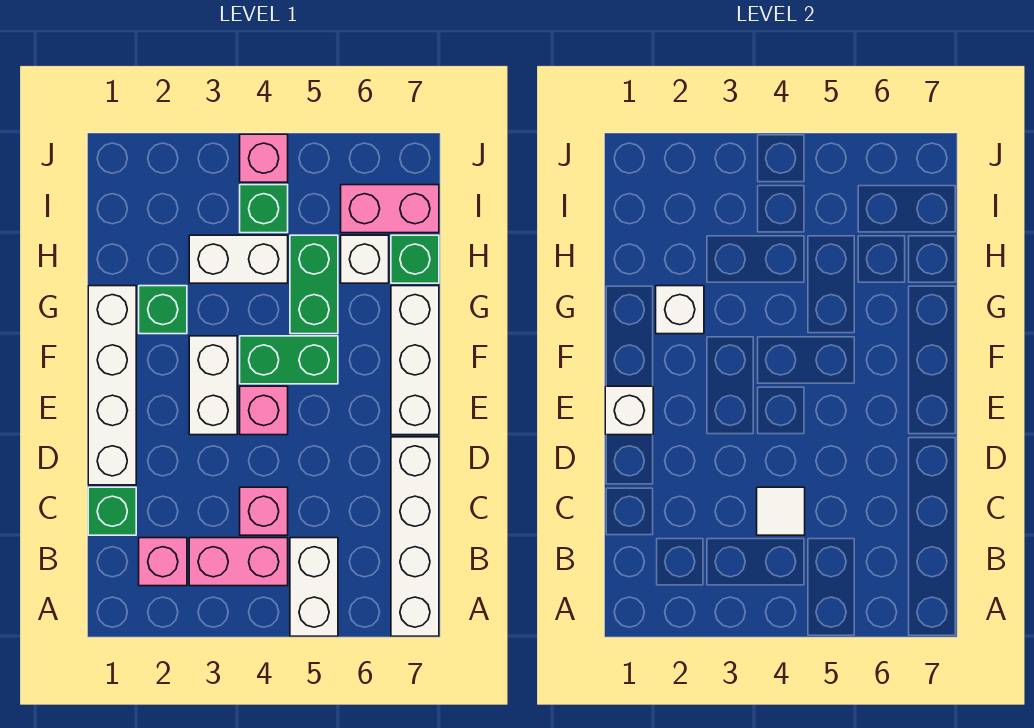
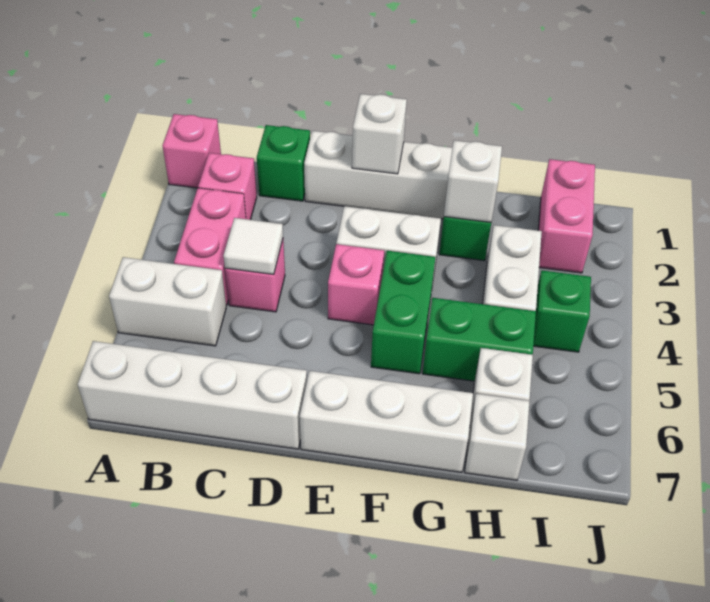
green brick H7 level 1 -> white brick H7 level 1
pink brick I6:I7 level 1 -> pink brick I1:I2 level 1
pink brick J4 level 1 -> pink brick A1 level 1

